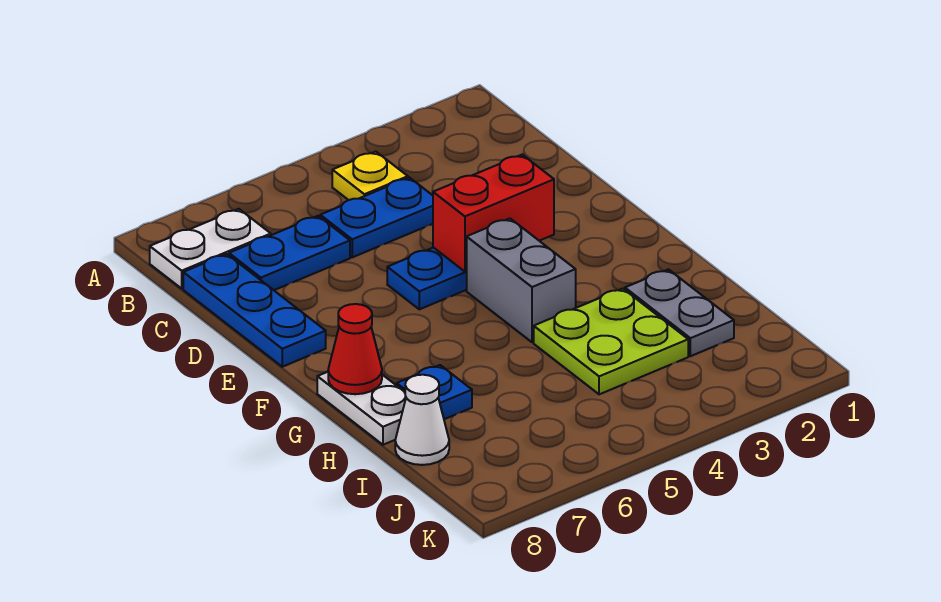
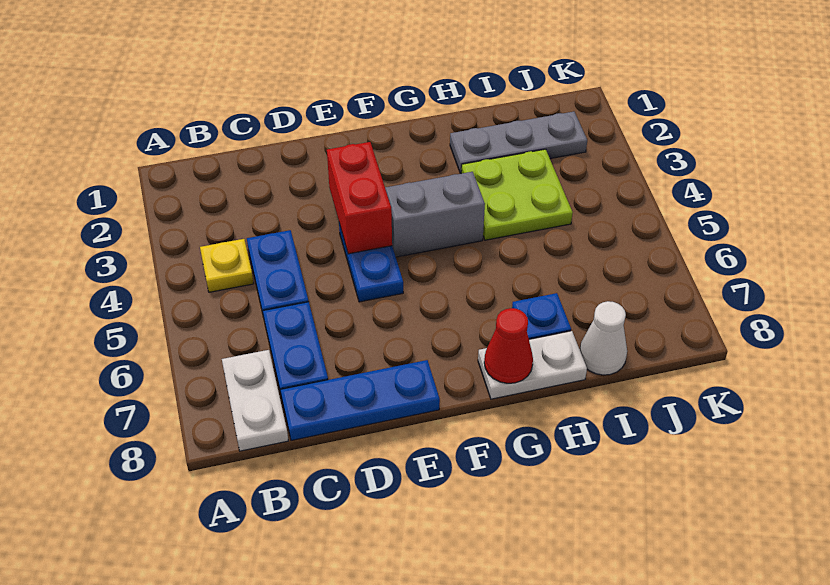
grey plate H2:I2 level 1 -> grey plate H2:J2 level 1

